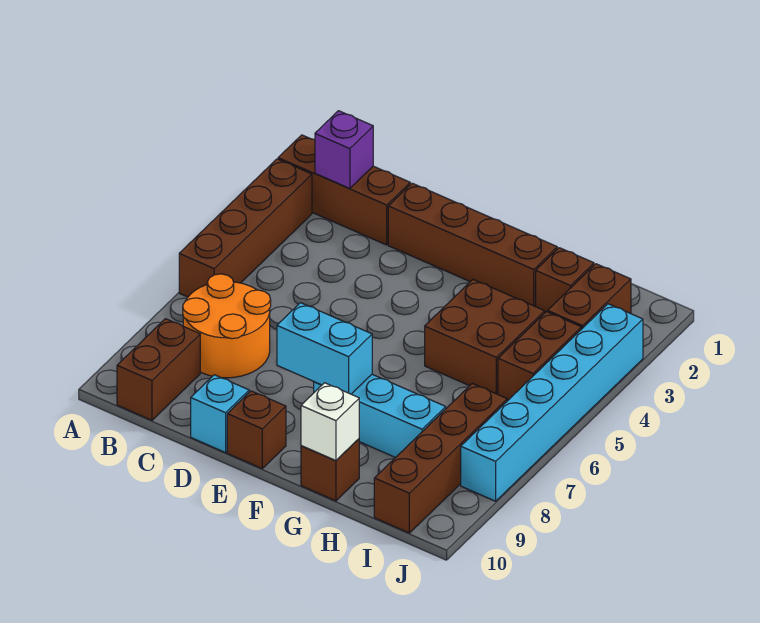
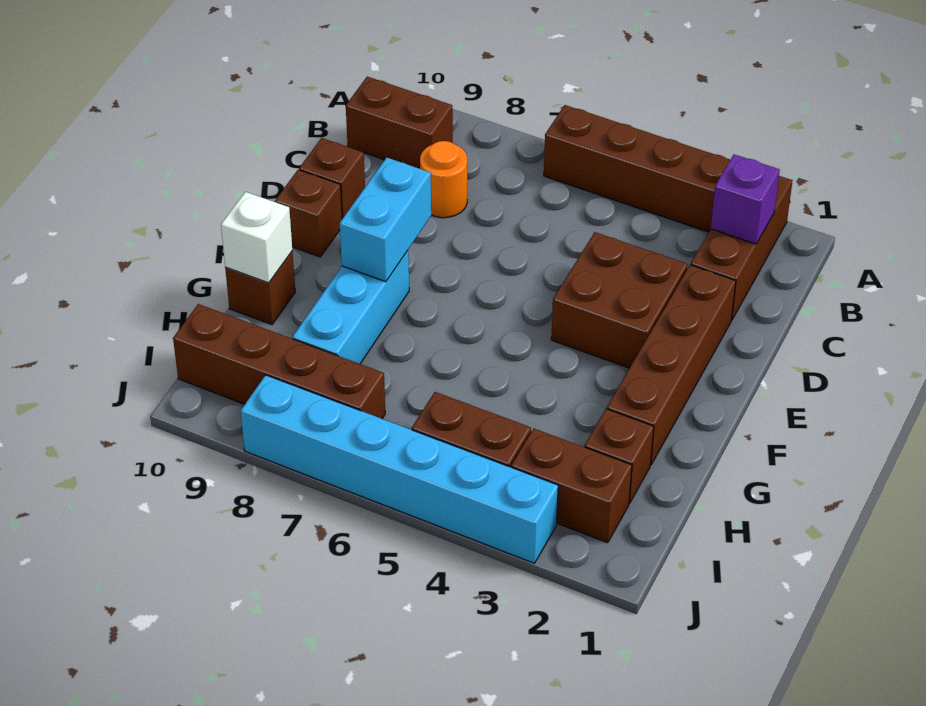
orange round brick B7:C8 level 1 -> orange round brick C8 level 1
cyan brick D10 level 1 -> brown brick D10 level 1
brown brick G4:H5 level 1 -> brown brick D3:E4 level 1

